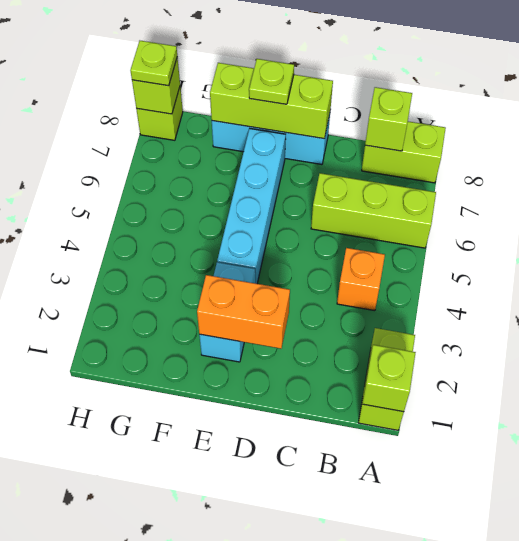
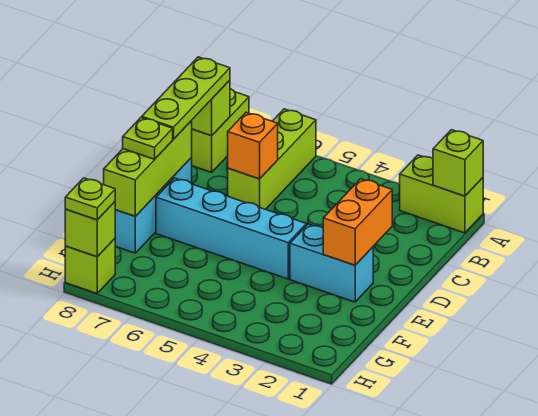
orange brick B4 level 1 -> orange brick C6 level 2
none -> lime plate B8:D8 level 3

